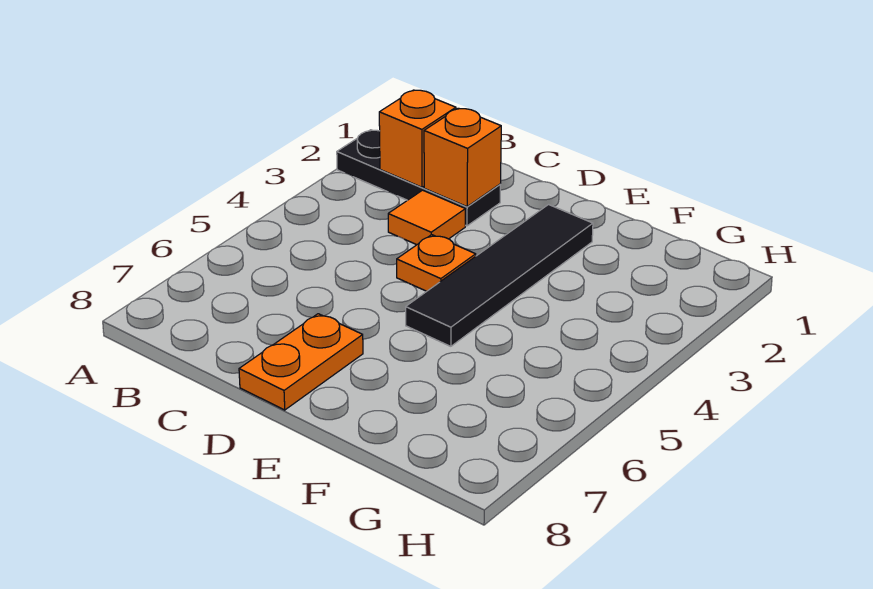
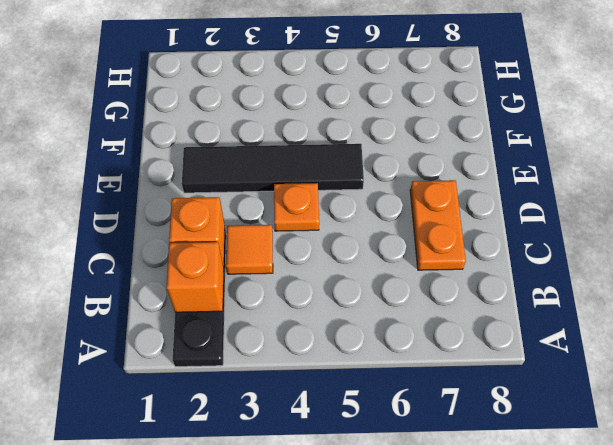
orange plate D7:D8 level 1 -> orange plate C7:D7 level 1

